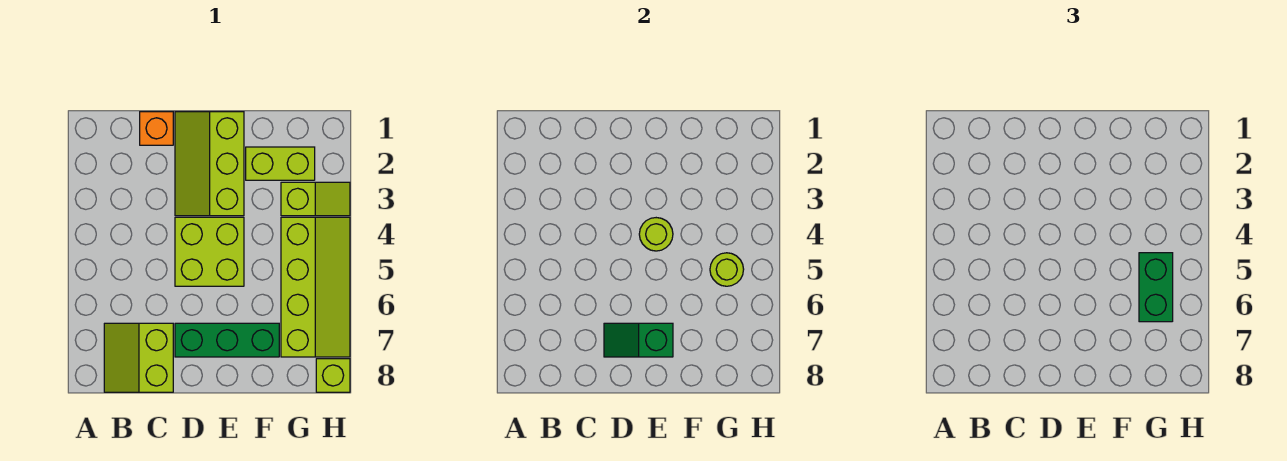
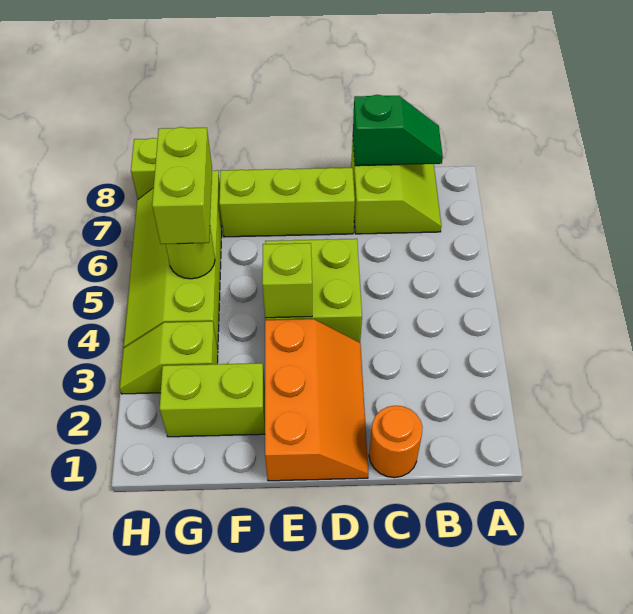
orange brick C1 level 1 -> orange round brick C1 level 1
lime slope D1:E3 level 1 top E -> orange slope D1:E3 level 1 top E
green brick D7:F7 level 1 -> lime brick D7:F7 level 1
green slope D7:E7 level 2 top E -> green slope B8:C8 level 2 top C
lime round brick E4 level 2 -> lime brick E4 level 2
green brick G5:G6 level 3 -> lime brick G5:G6 level 3

